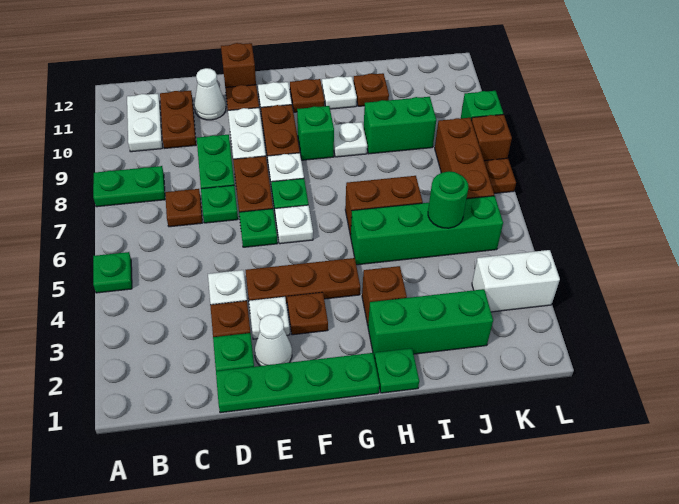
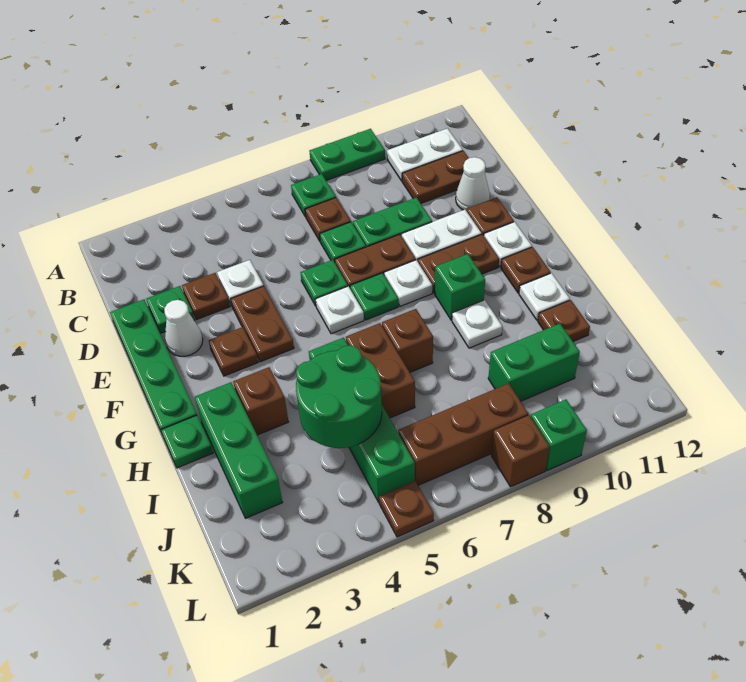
green plate A5 level 1 -> green plate B7 level 1
green plate A8:B8 level 1 -> green plate A8:A9 level 1
white plate E3 level 1 -> none
brown plate E4:G4 level 1 -> brown plate E4:F4 level 1
brown brick E12 level 1 -> brown brick H7 level 1
green brick I9:J9 level 1 -> green brick J9:J10 level 1
green round brick J5 level 2 -> green round brick I4:J5 level 2
white brick K3:L3 level 1 -> none
brown plate L7 level 1 -> brown plate L5 level 1

